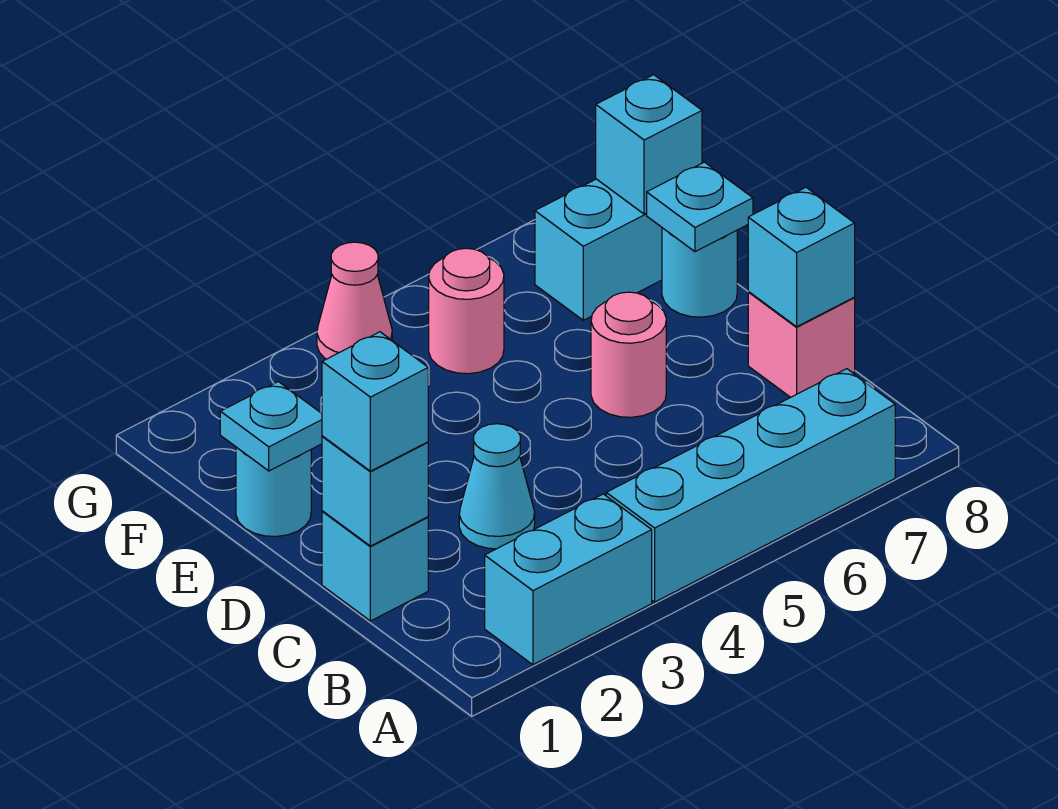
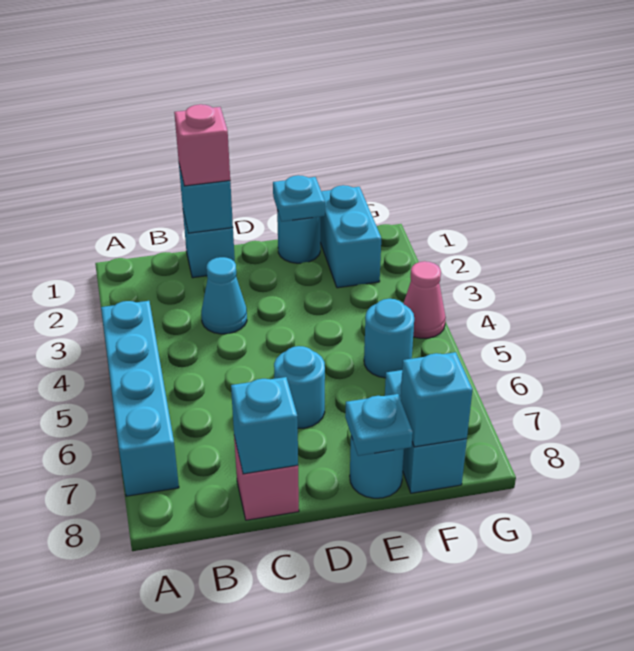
cyan brick A2:A3 level 1 -> cyan brick F1:F2 level 1
cyan brick C1 level 3 -> pink brick C1 level 3
pink round brick D6 level 1 -> cyan round brick D6 level 1
pink round brick F5 level 1 -> cyan round brick F5 level 1

